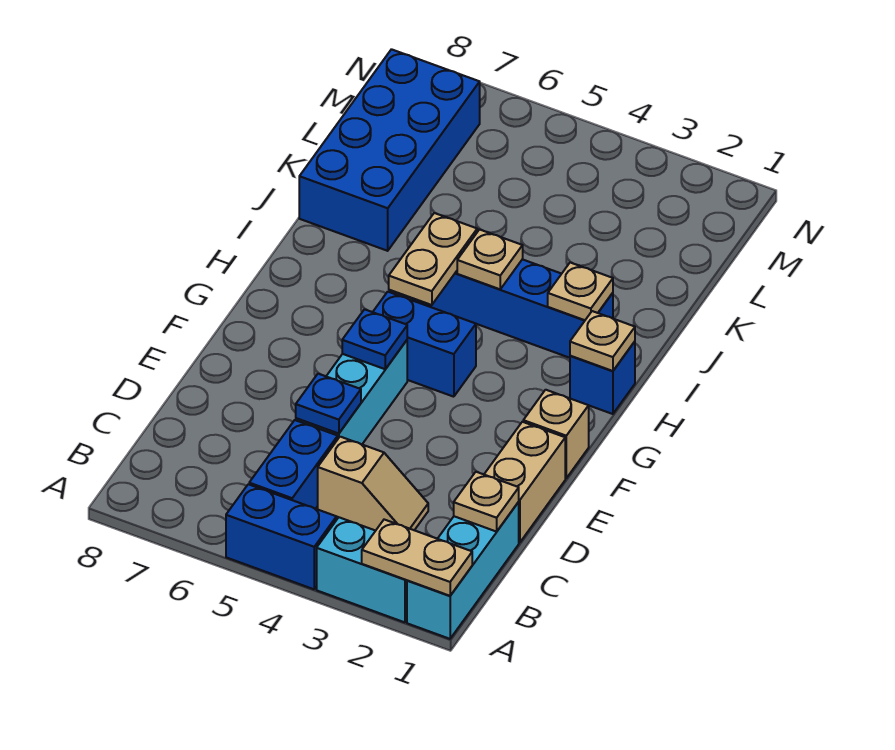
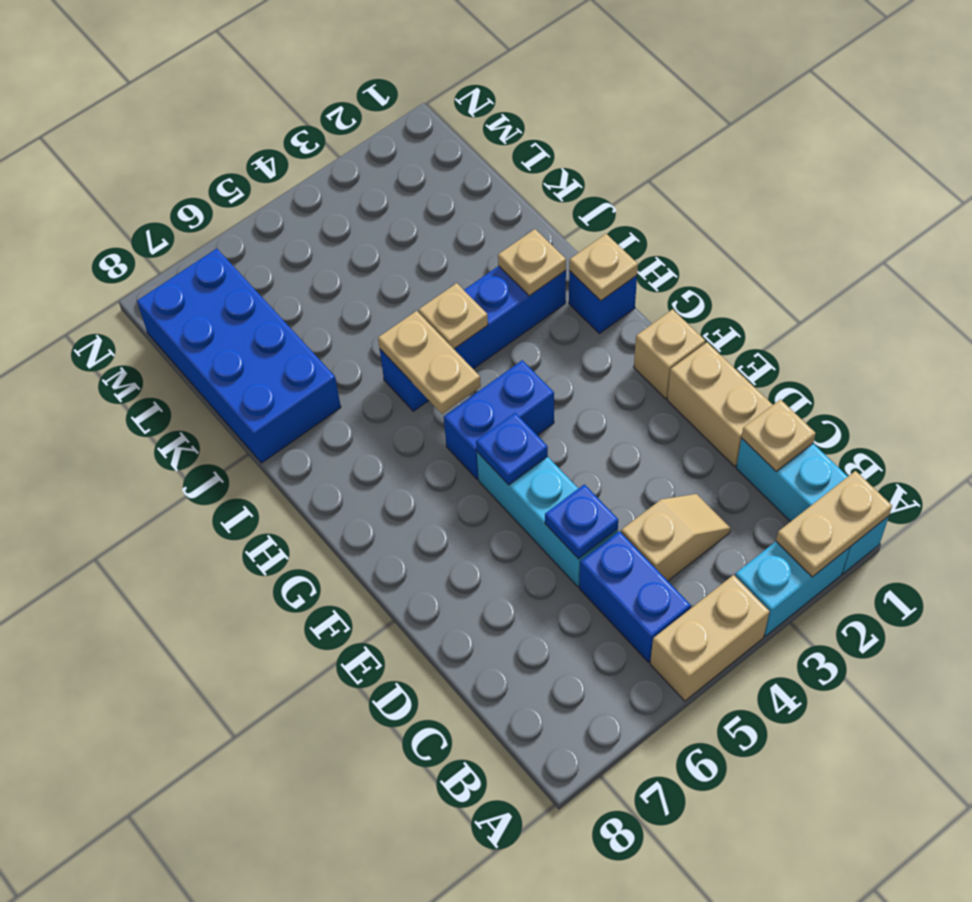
blue brick A4:A5 level 1 -> tan brick A4:A5 level 1

